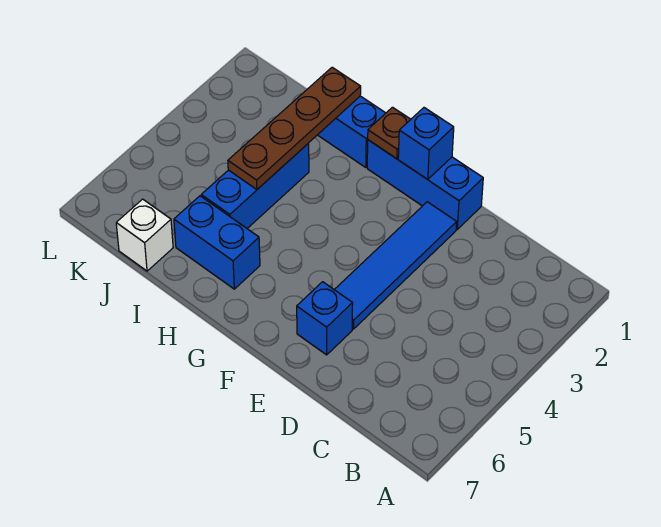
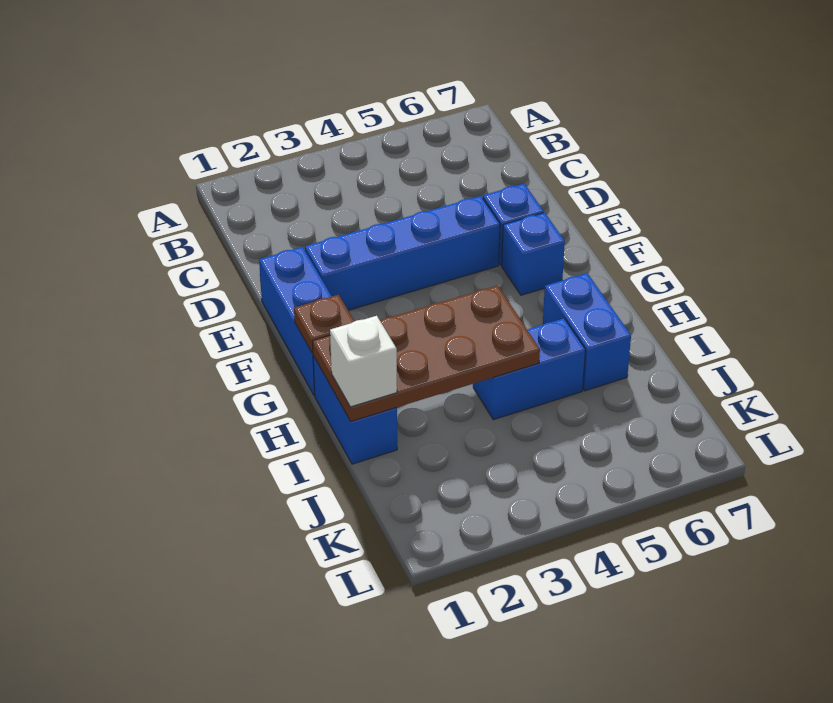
blue tile E2:E5 level 1 -> blue brick E2:E5 level 1
blue brick F1 level 2 -> blue brick F6 level 1
brown plate I1:I4 level 2 -> brown plate H1:I4 level 2
blue brick I3:I5 level 1 -> blue brick I4:I5 level 1
white brick J7 level 1 -> white brick I1 level 3

